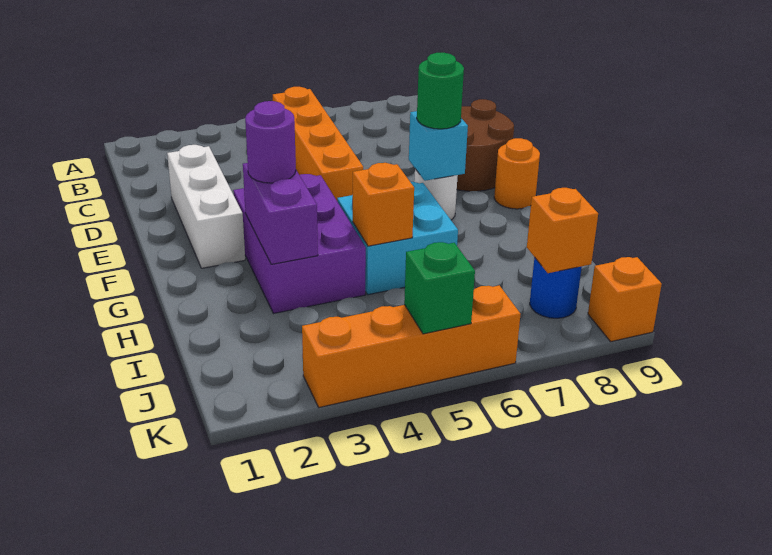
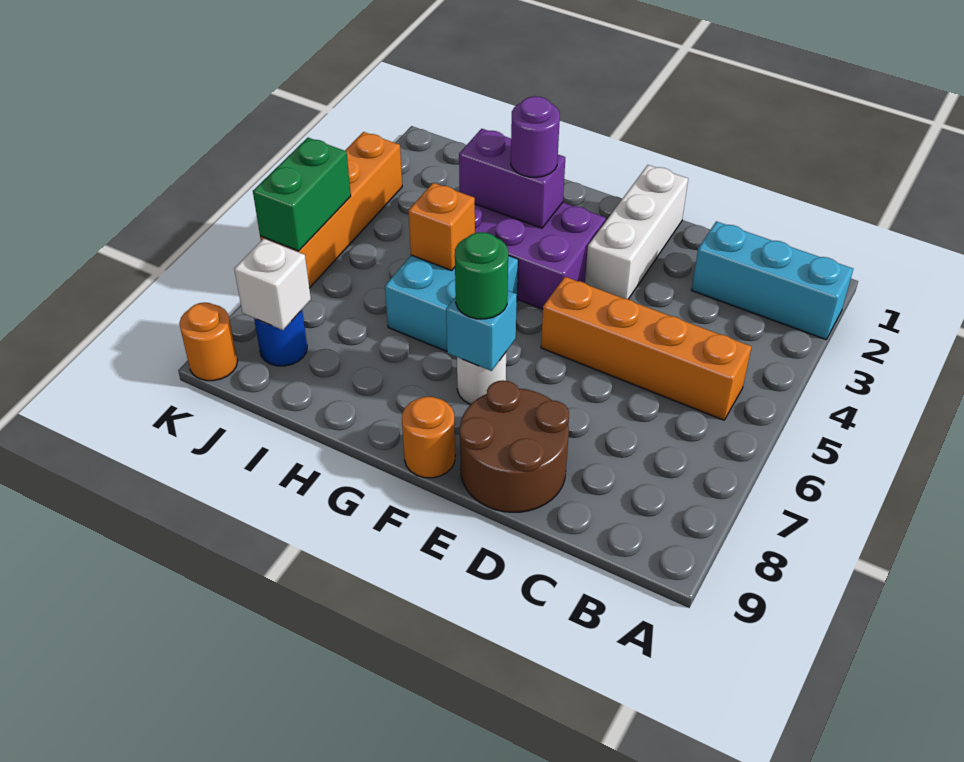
none -> cyan brick A2:C2 level 1
white brick D2:F2 level 1 -> white brick E1:E3 level 1
orange brick J8 level 2 -> white brick J8 level 2
green brick K5 level 2 -> green brick K5:K6 level 2
orange brick K9 level 1 -> orange round brick K9 level 1

